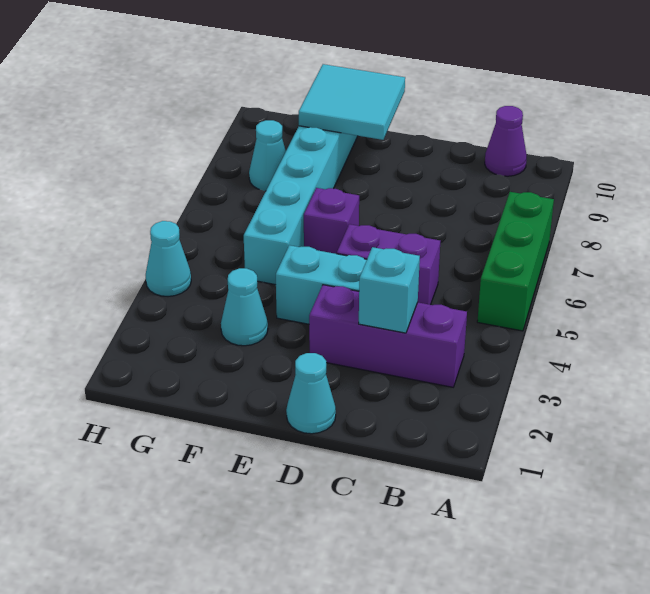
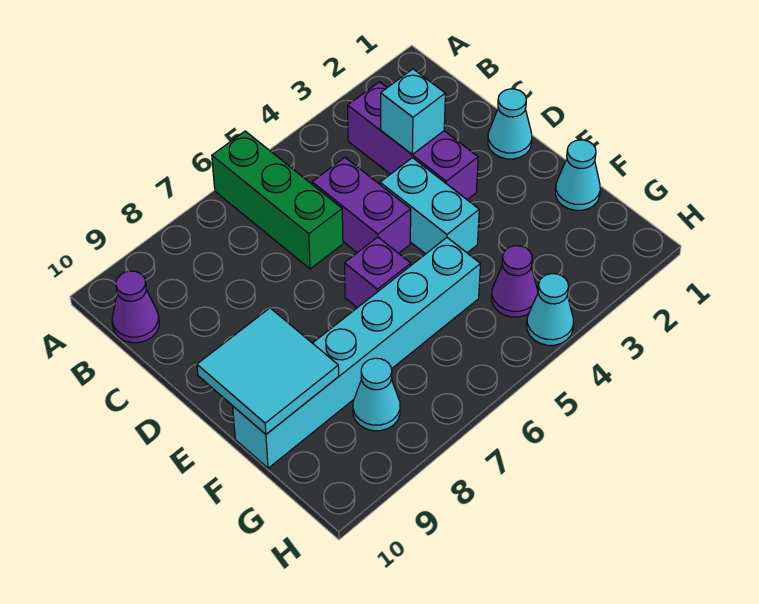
green brick A5:A7 level 1 -> green brick A6:C6 level 1
cyan cone F3 level 1 -> cyan cone F1 level 1
none -> purple cone G4 level 1

